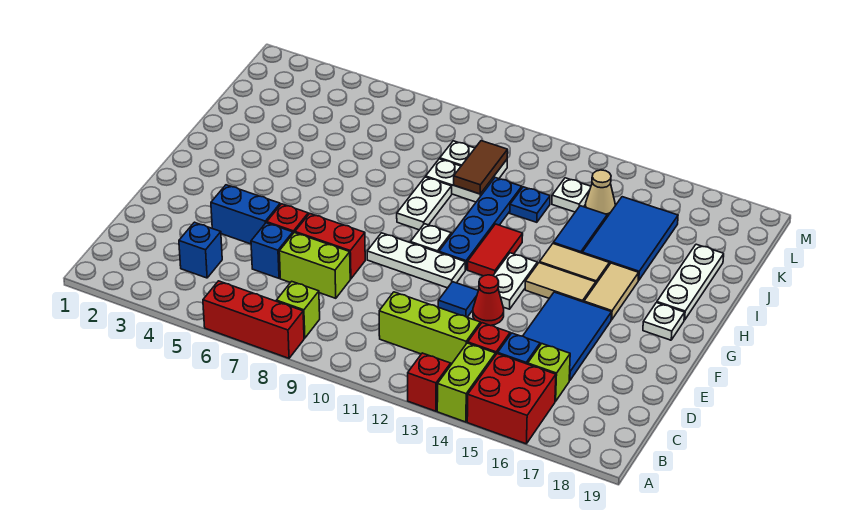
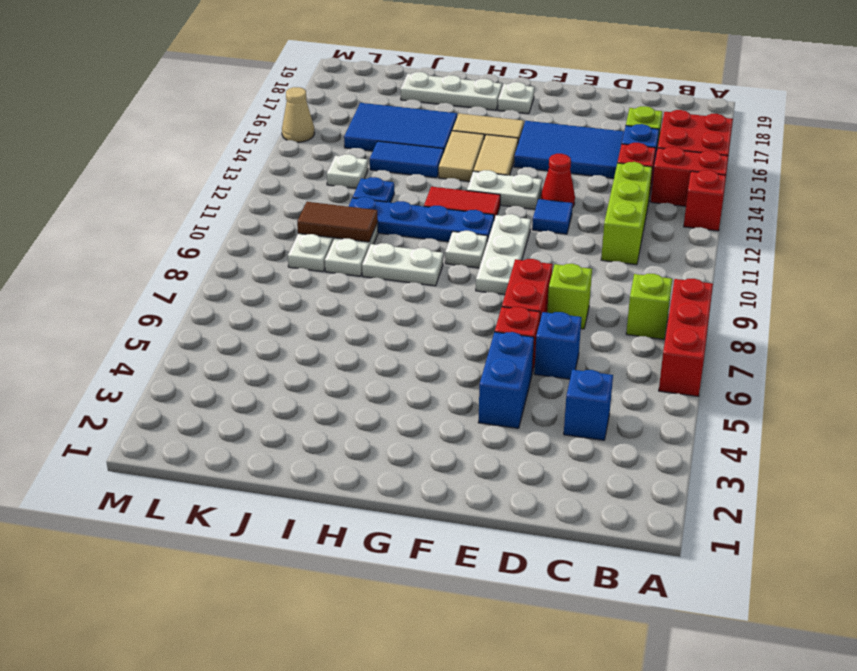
lime brick A14:B14 level 1 -> red brick A14:B14 level 1
lime brick D7:D8 level 1 -> lime brick D8 level 1
tan cone K14 level 1 -> tan cone M15 level 1

